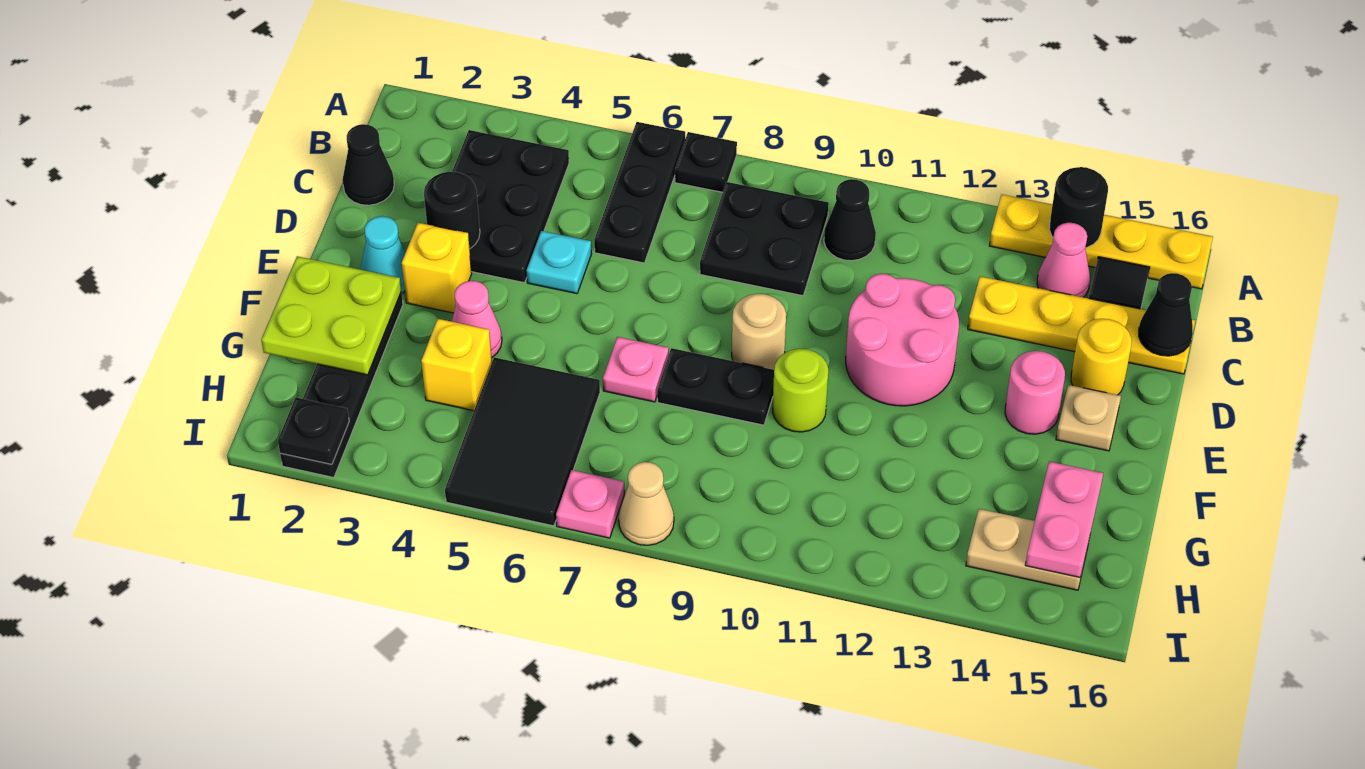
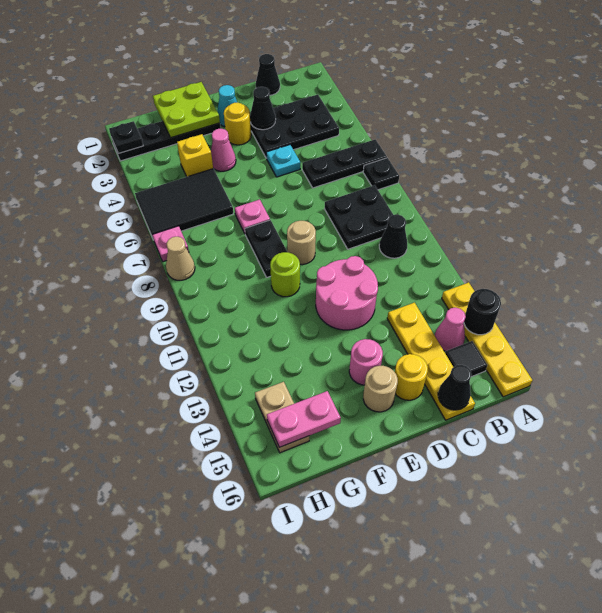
black round brick D3 level 2 -> black cone D3 level 2
yellow brick E3 level 1 -> yellow round brick E3 level 1
tan plate E15 level 1 -> tan round brick E15 level 1

